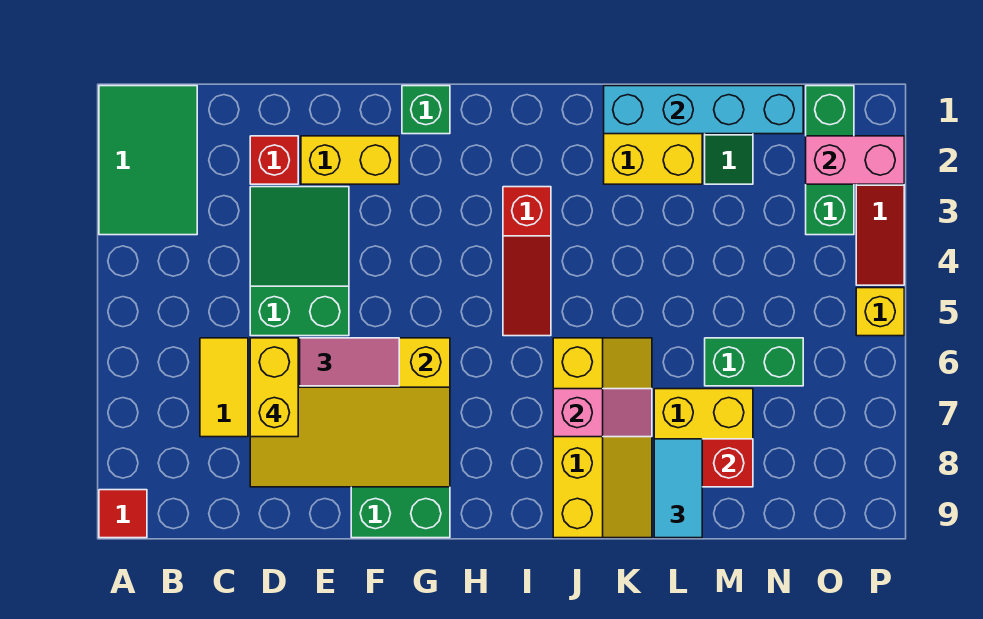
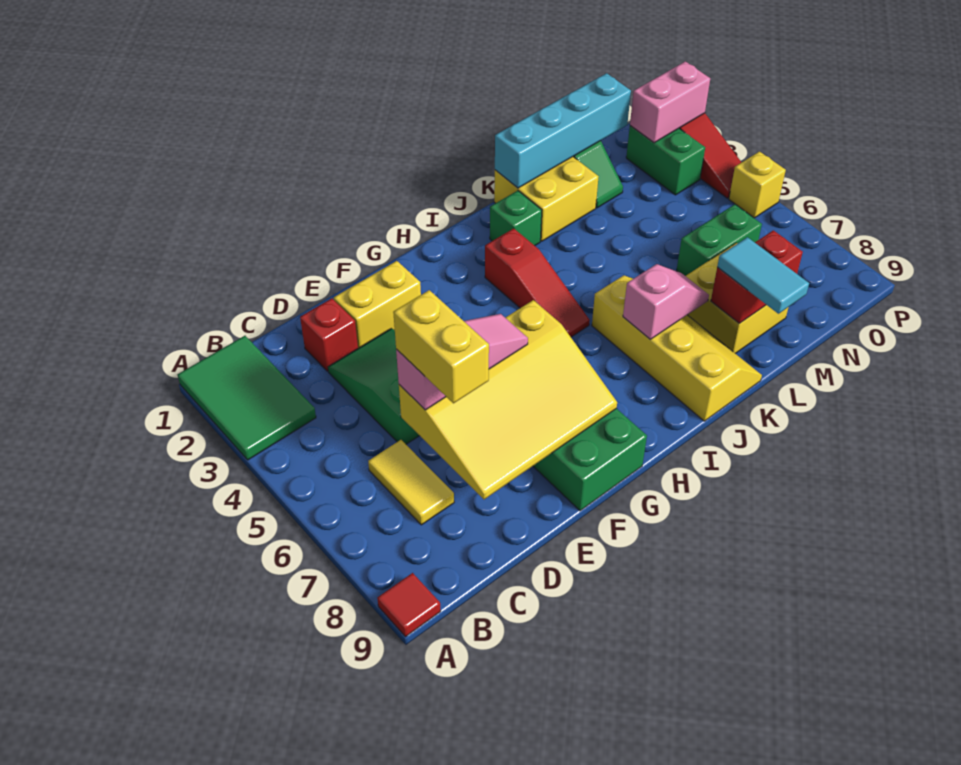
green brick G1 level 1 -> green brick J2 level 1
green brick O1:O3 level 1 -> green brick O2:O3 level 1

